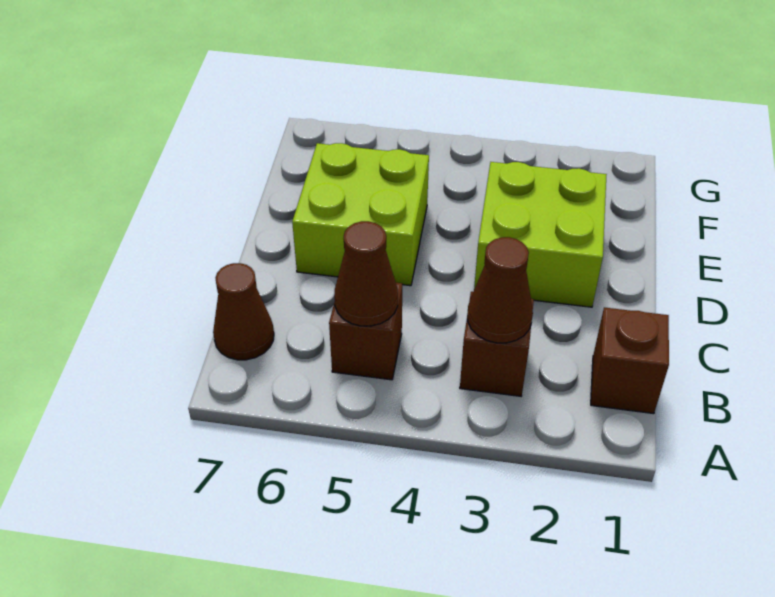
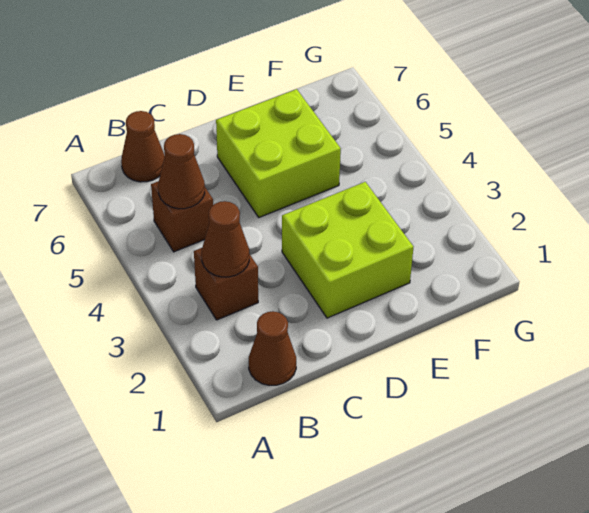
brown brick B1 level 1 -> brown cone B1 level 1

